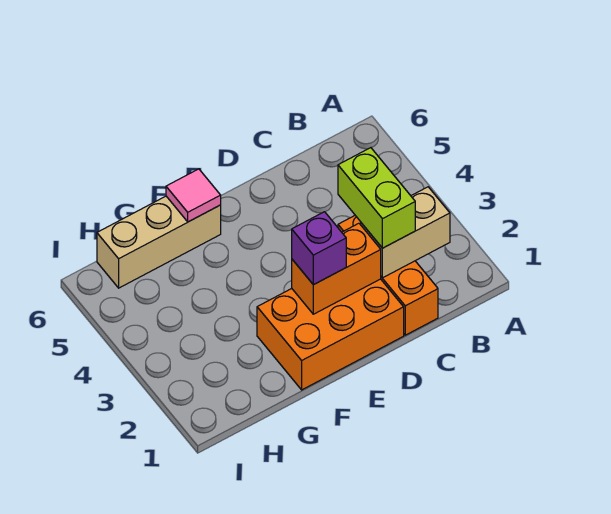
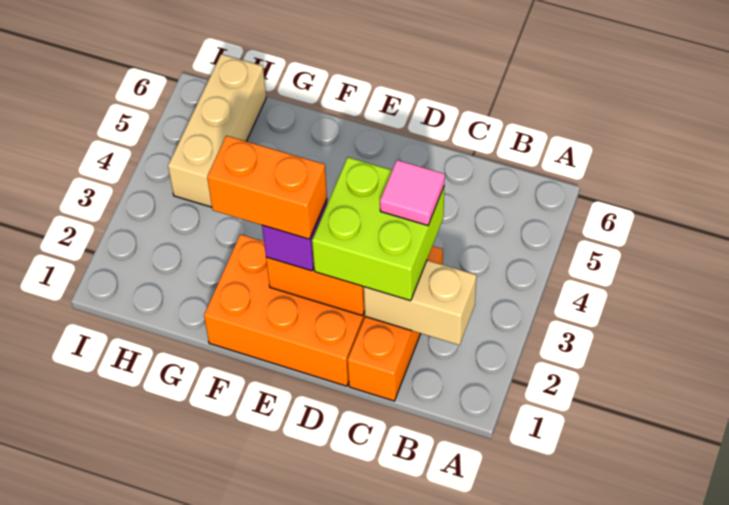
lime brick C2:C3 level 3 -> lime brick C2:D3 level 3
none -> orange brick E2:F2 level 4
tan brick F6:H6 level 1 -> tan brick H4:H6 level 1
pink tile F6 level 2 -> pink tile C3 level 4

